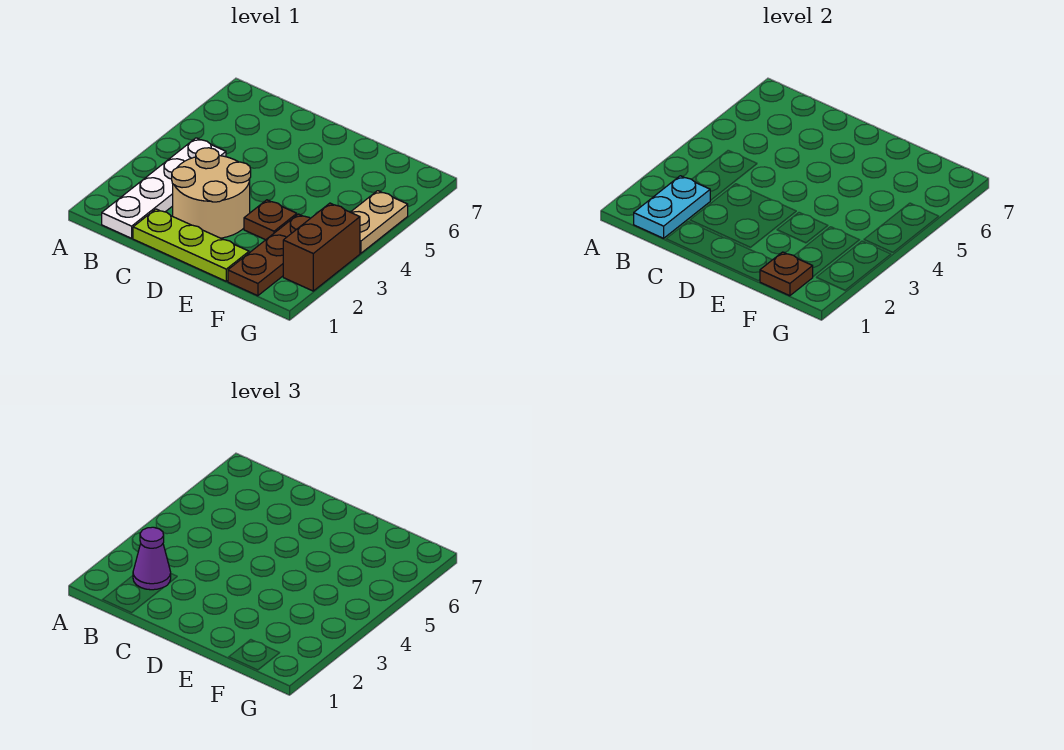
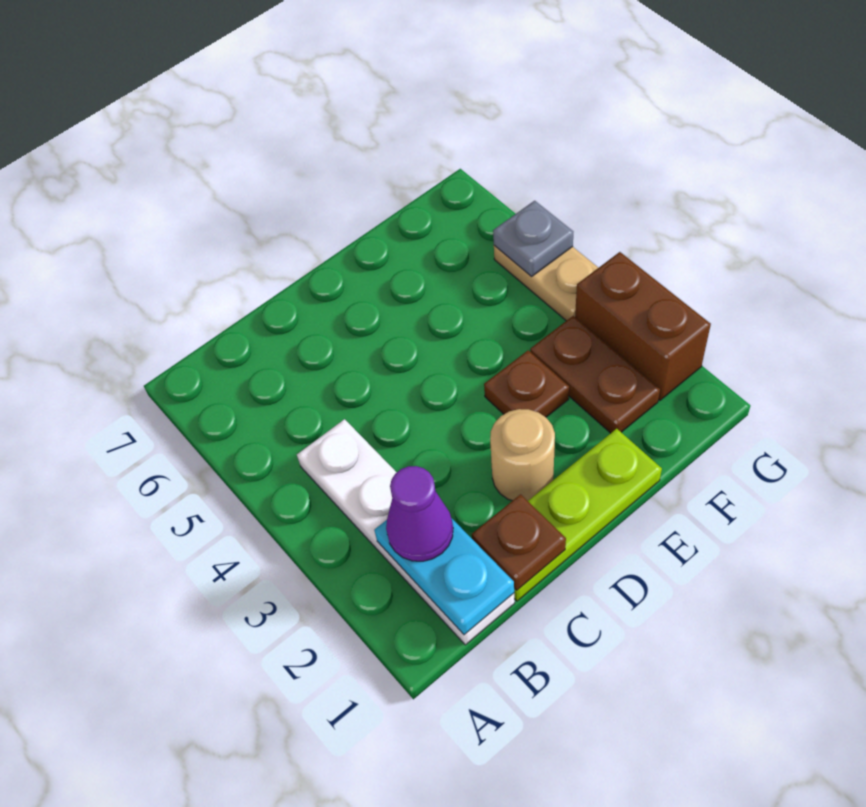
tan round brick C2:D3 level 1 -> tan round brick D2 level 1
brown plate F1:F3 level 1 -> brown plate F2:F3 level 1
brown plate F1 level 2 -> brown plate C1 level 2
none -> grey plate G5 level 2

